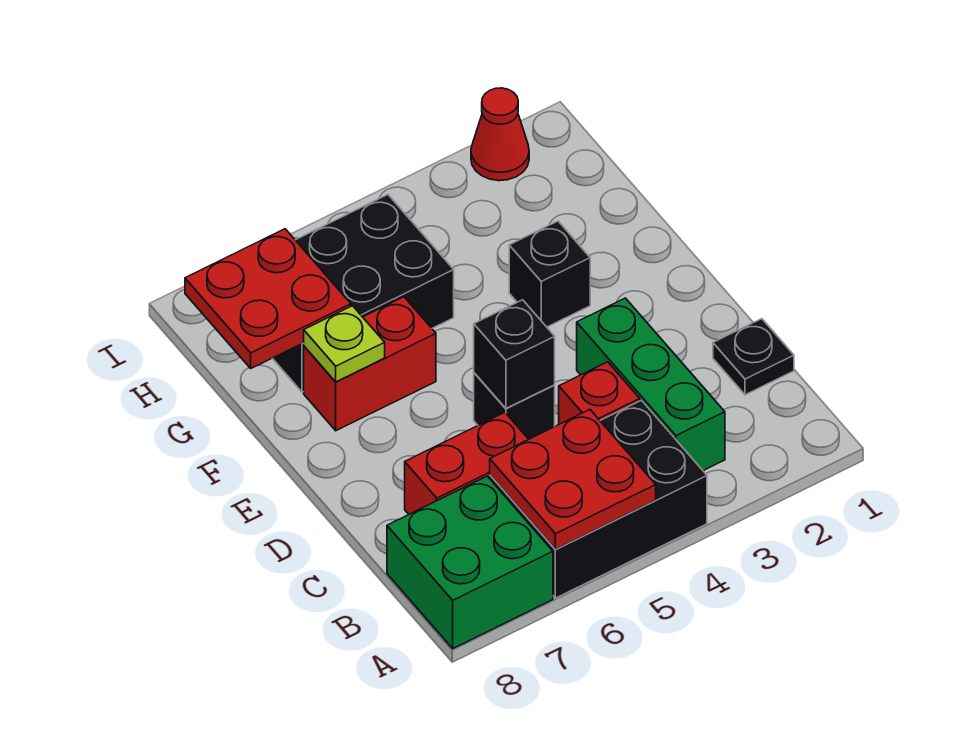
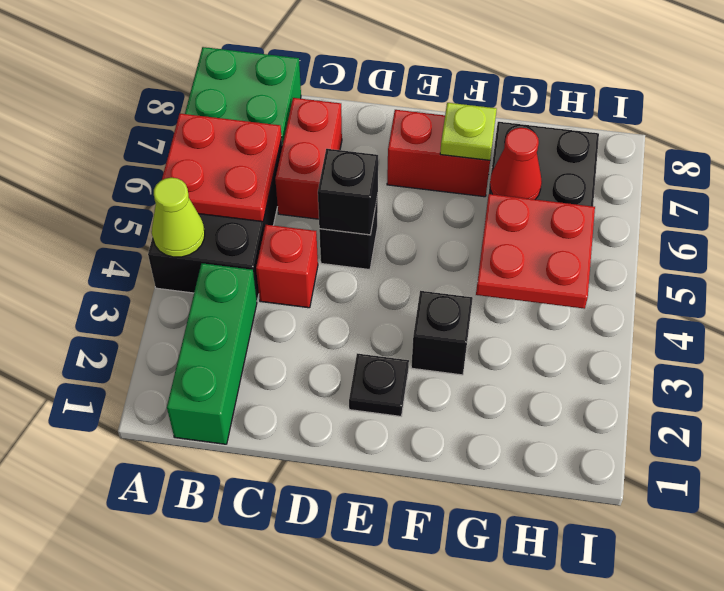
none -> lime cone A4 level 2
green brick B3:D3 level 1 -> green brick B1:B3 level 1
black plate C1 level 1 -> black plate E2 level 1
red brick F6:F7 level 1 -> red brick E7:F7 level 1
red plate G7:H8 level 2 -> red plate G4:H5 level 2
red cone I2 level 1 -> red cone G6 level 2

